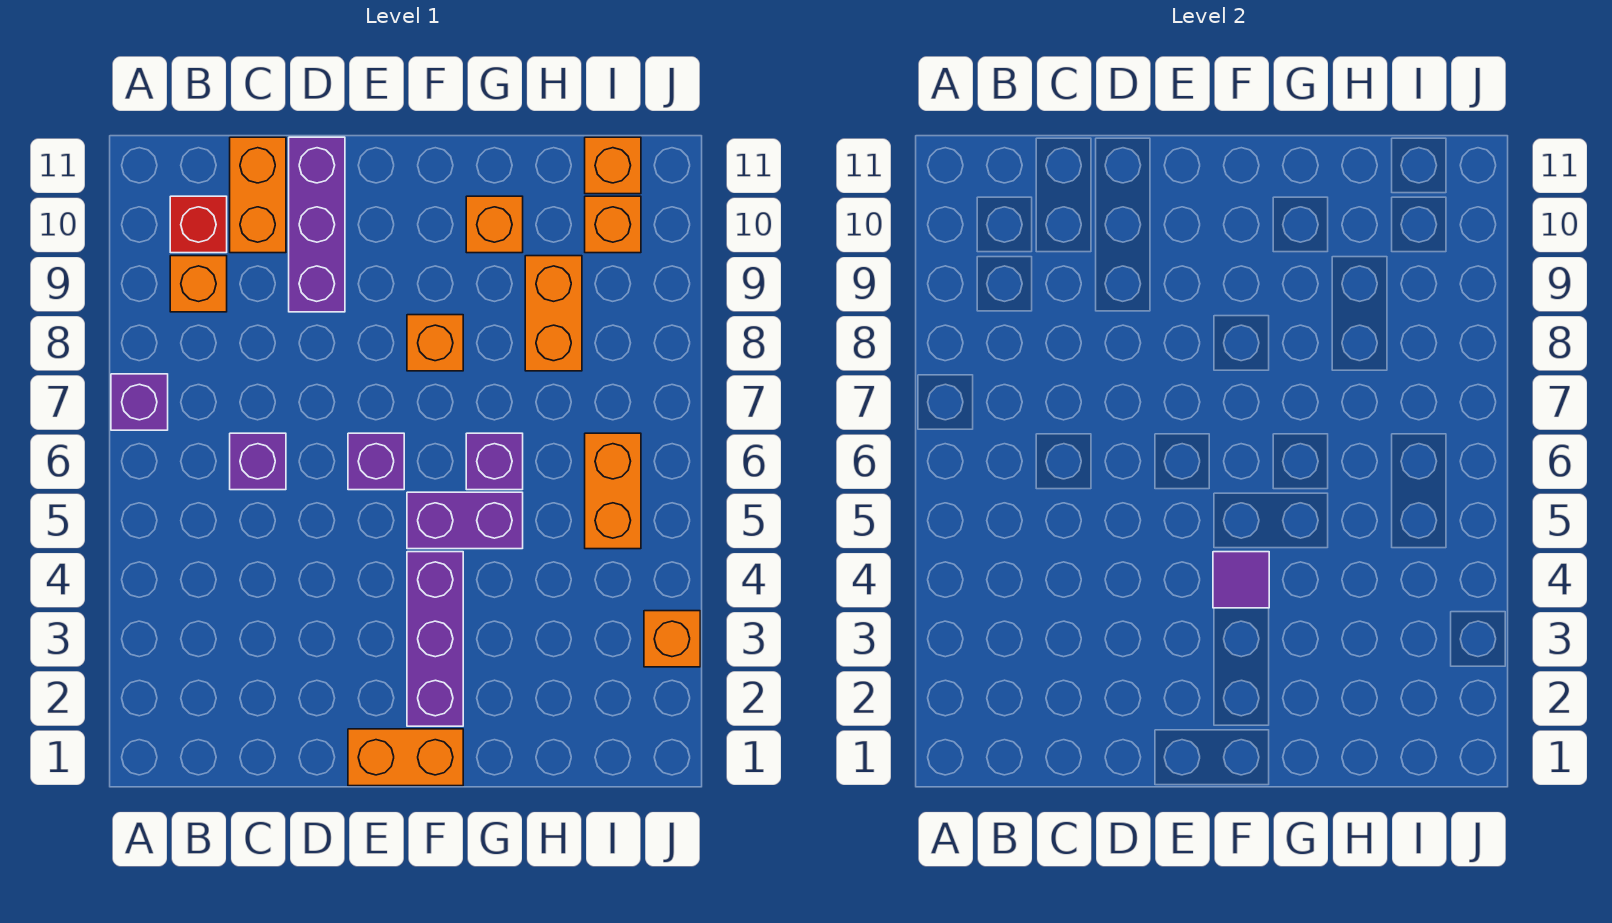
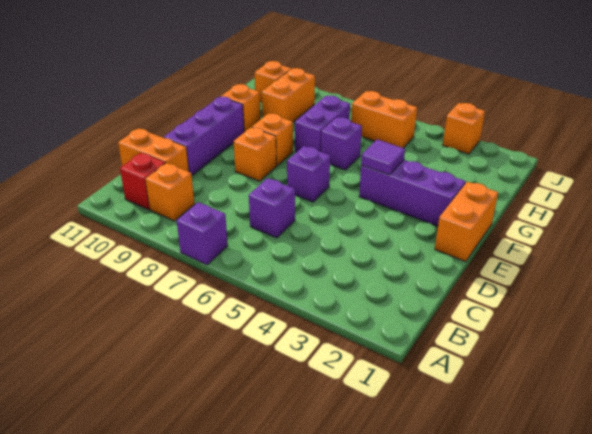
purple brick D9:D11 level 1 -> purple brick D10:F10 level 1
purple brick F5:G5 level 1 -> purple brick G7:H7 level 1
orange brick H8:H9 level 1 -> orange brick H9:I9 level 1
orange brick I11 level 1 -> orange brick E8 level 1

